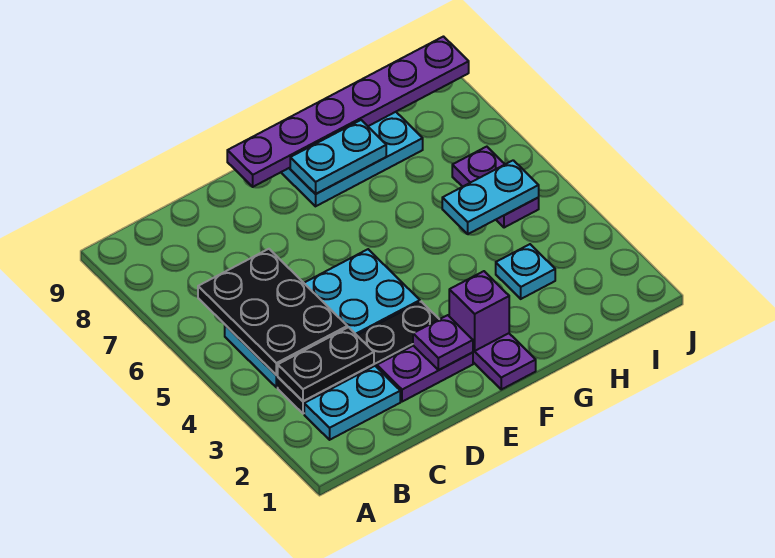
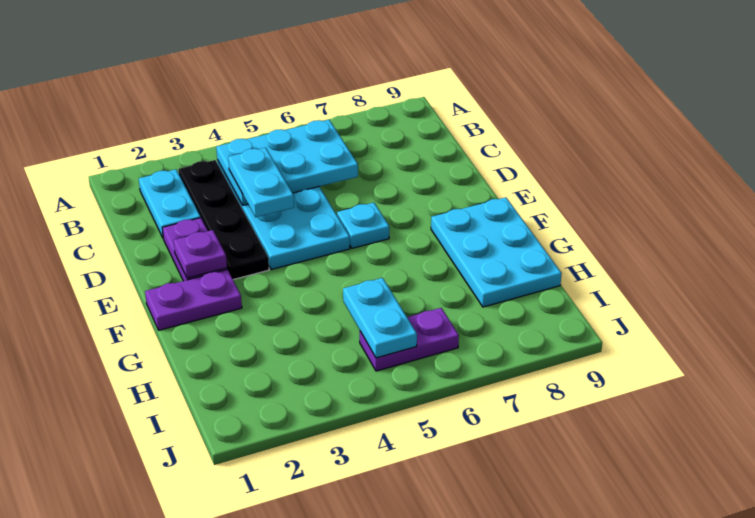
black plate B3:C3 level 2 -> none
black plate B4:C6 level 2 -> cyan plate B4:C6 level 2
purple plate E9:J9 level 2 -> none
purple brick F2 level 2 -> none
cyan plate F8:G8 level 2 -> cyan plate C4:D4 level 3
cyan plate H3 level 1 -> cyan plate E6 level 1

